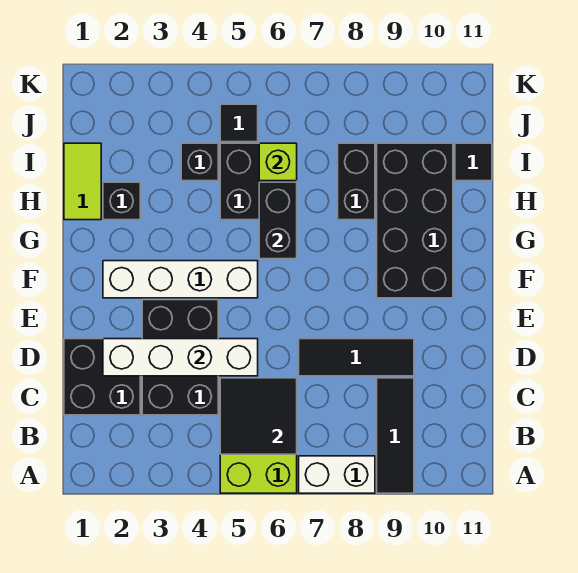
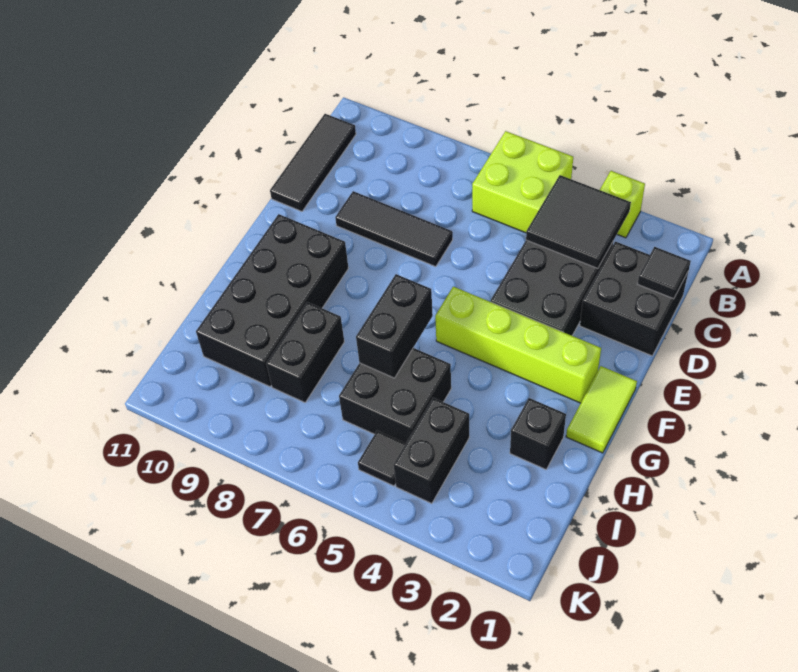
white brick A7:A8 level 1 -> none
black tile A9:C9 level 1 -> black tile B11:D11 level 1
black tile B5:C6 level 2 -> black tile B3:C4 level 2
white brick D2:D5 level 2 -> none
white brick F2:F5 level 1 -> lime brick F2:F5 level 1
lime tile H1:I1 level 1 -> lime tile F1:G1 level 1
black brick I4 level 1 -> black brick I4:J4 level 1
lime brick I6 level 2 -> lime brick A3 level 1
black tile I11 level 1 -> black tile C1 level 2

